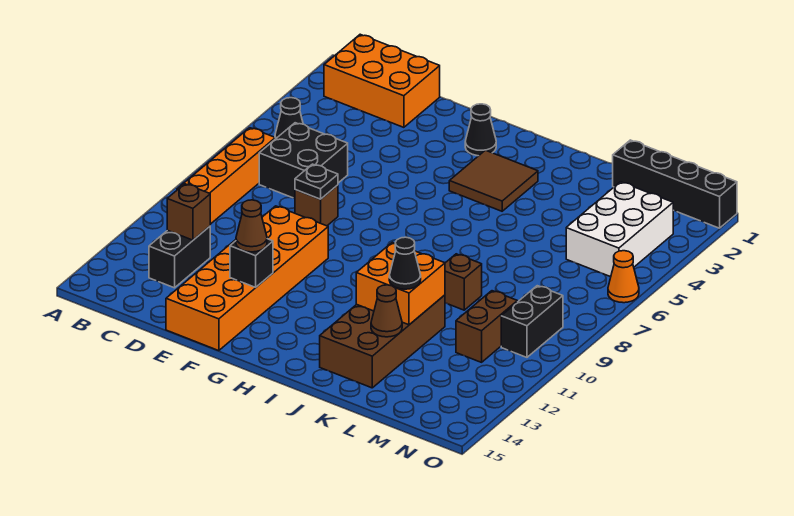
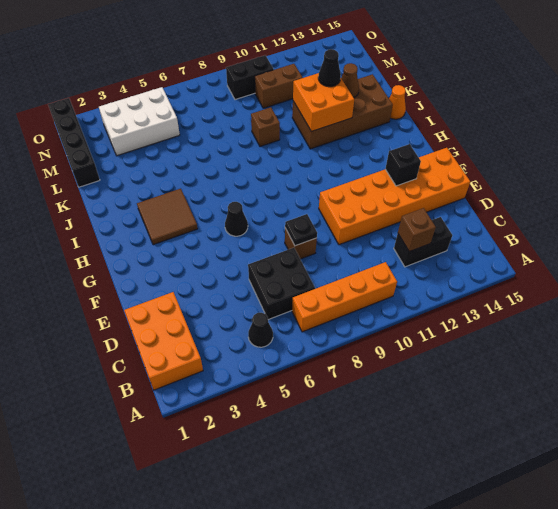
brown cone F13 level 3 -> none
black cone G2 level 1 -> black cone G6 level 1
orange cone O6 level 1 -> orange cone J15 level 1

